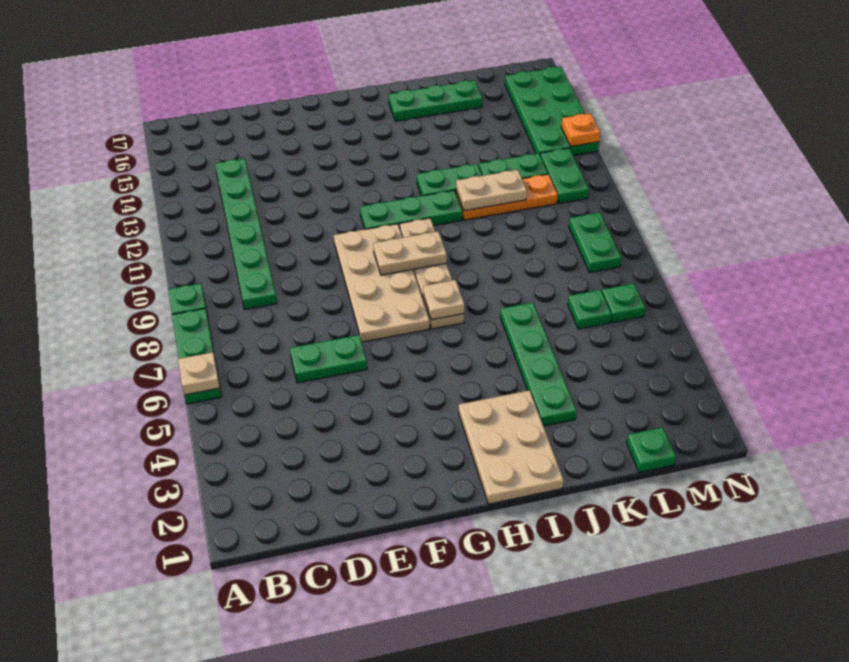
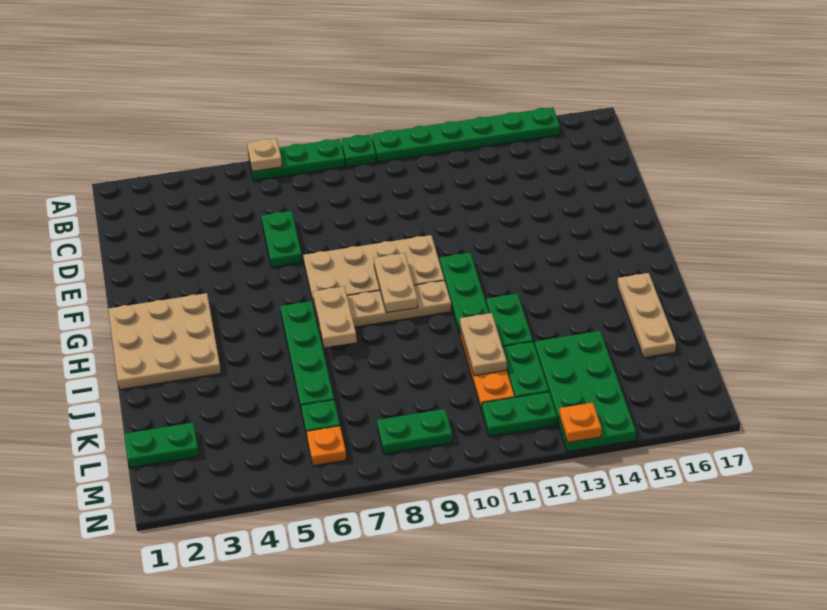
green plate C9:C14 level 1 -> green plate A10:A15 level 1
tan plate H1:I3 level 1 -> tan plate G1:I3 level 1
tan plate H7 level 2 -> tan plate H7:I7 level 2
green plate I16:K16 level 1 -> tan plate I16:K16 level 1
green plate J3:J6 level 1 -> green plate H6:K6 level 1
green plate L1 level 1 -> green plate L1:L2 level 1
green plate M6 level 1 -> orange plate M6 level 1
green plate M13:N16 level 1 -> green plate K13:N14 level 1

